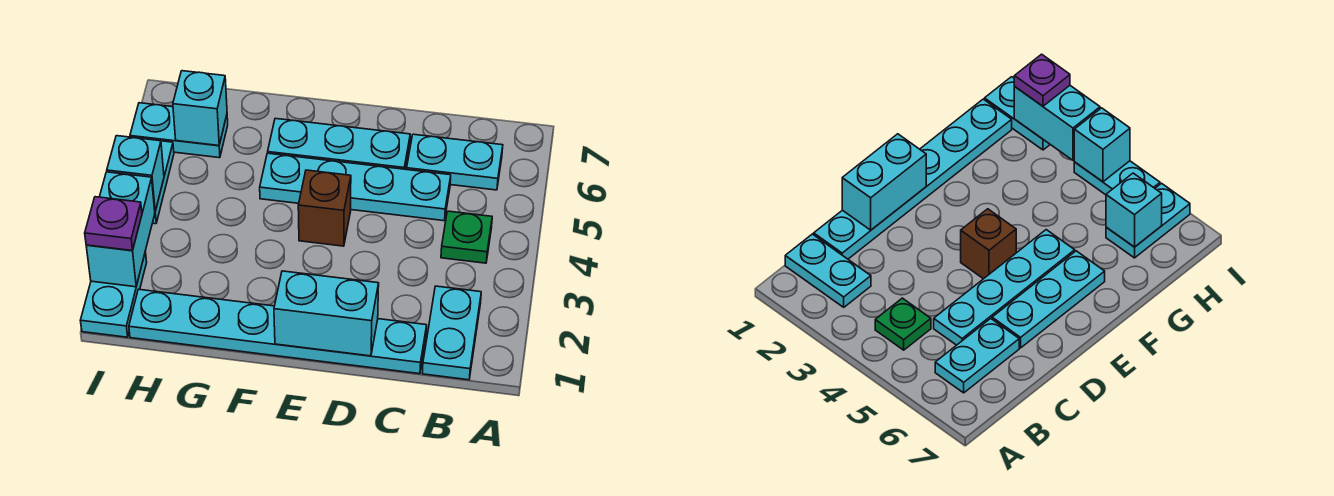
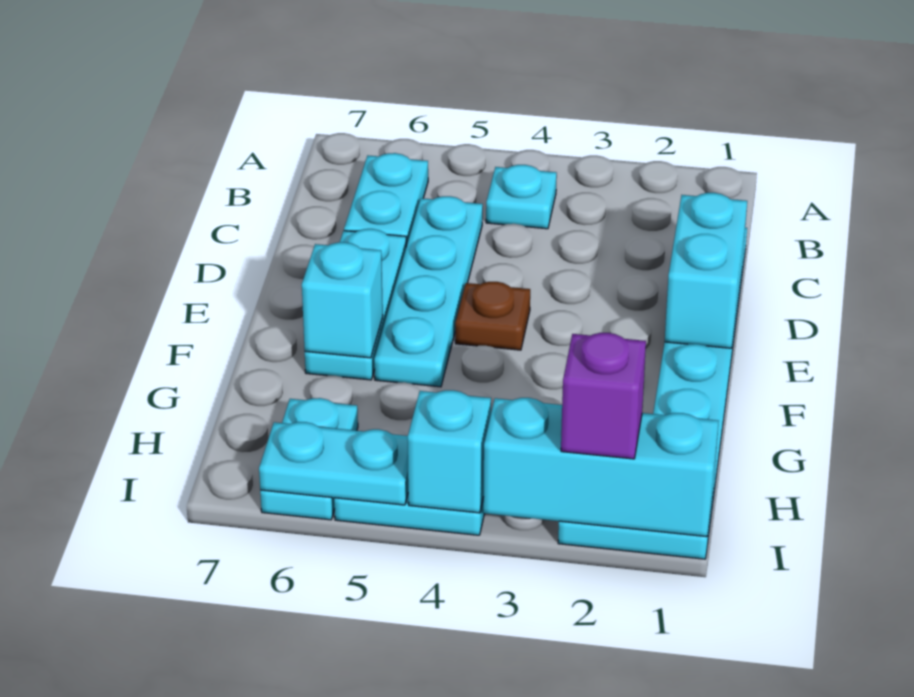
cyan plate B1:B2 level 1 -> cyan plate I5:I6 level 2
green plate B4 level 1 -> cyan plate B4 level 1
brown brick E4 level 1 -> brown plate E4 level 1
cyan brick H6 level 2 -> cyan brick F6 level 2
cyan brick I2:I3 level 2 -> cyan brick I1:I3 level 2
purple plate I2 level 3 -> purple brick I2 level 3

